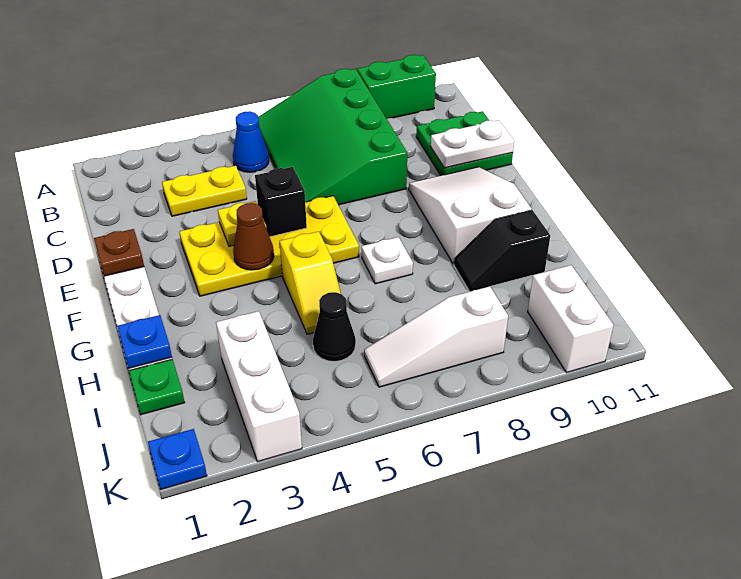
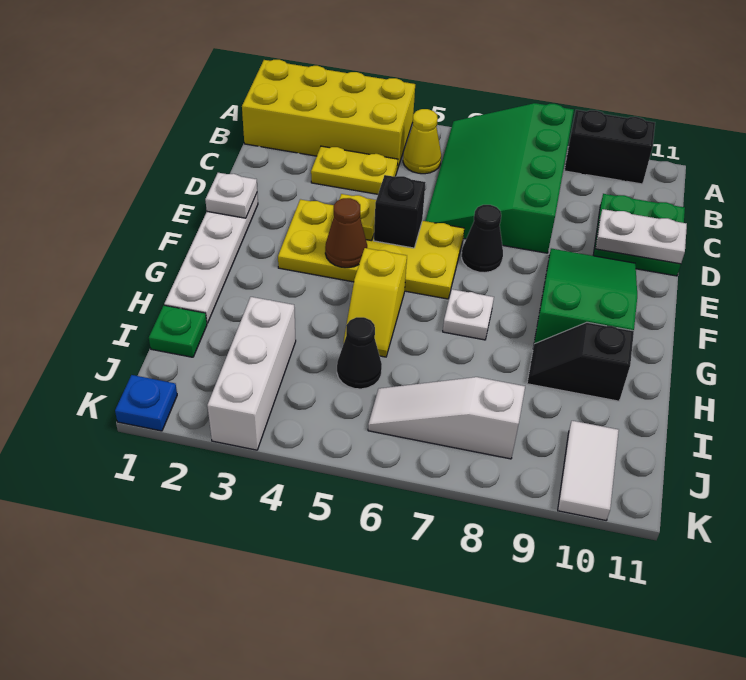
none -> yellow brick A1:B4 level 1
green brick A9:A10 level 1 -> black brick A9:A10 level 1
blue cone B5 level 1 -> yellow cone B5 level 1
brown plate E1 level 2 -> white plate E1 level 2
none -> black cone E7 level 1
white slope E9:G10 level 1 top G -> green slope E9:G10 level 1 top G
blue plate H1 level 2 -> none
white brick J10:K10 level 1 -> white tile J10:K10 level 1

